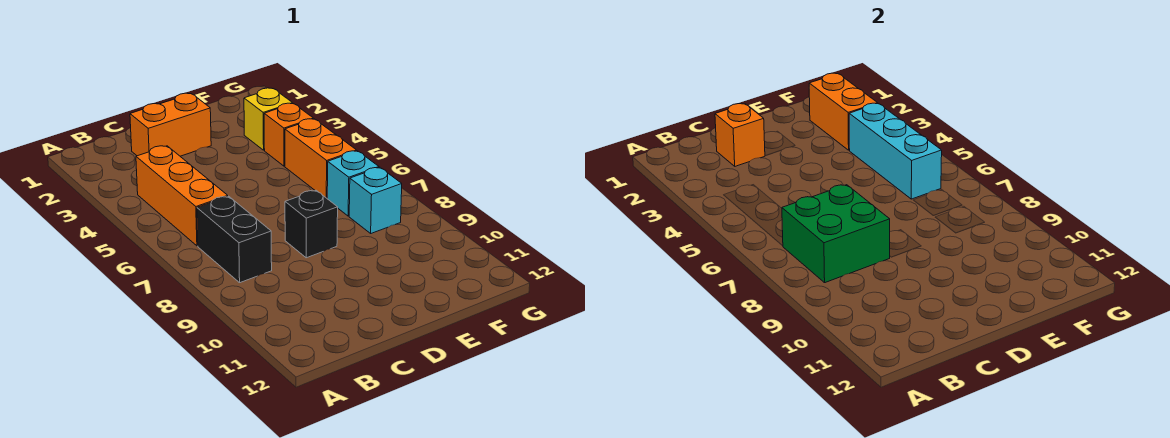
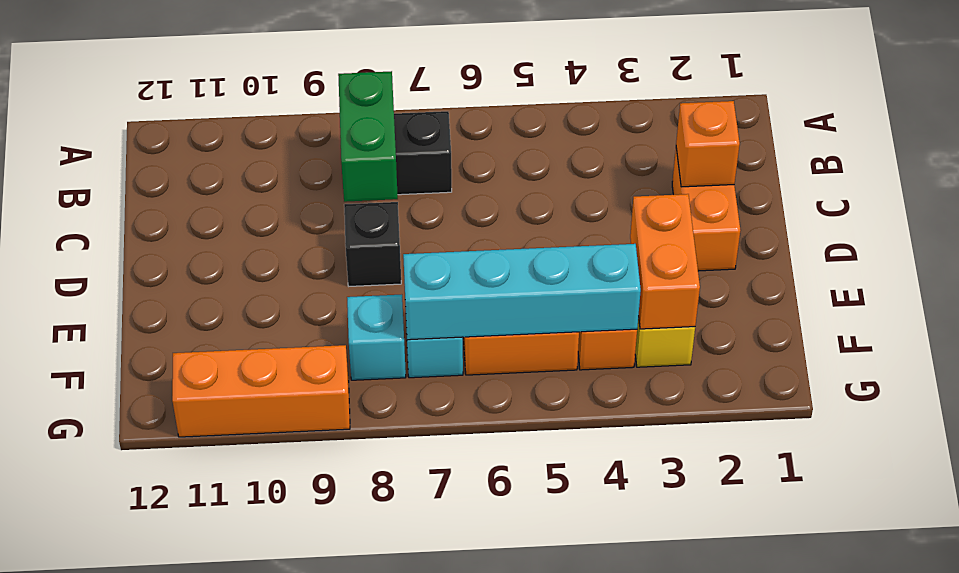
orange brick B4:B6 level 1 -> orange brick G9:G11 level 1
green brick B7:C8 level 2 -> green brick B8:C8 level 2
orange brick F2:F3 level 2 -> orange brick E3:F3 level 2
cyan brick F4:F6 level 2 -> cyan brick F4:F7 level 2

